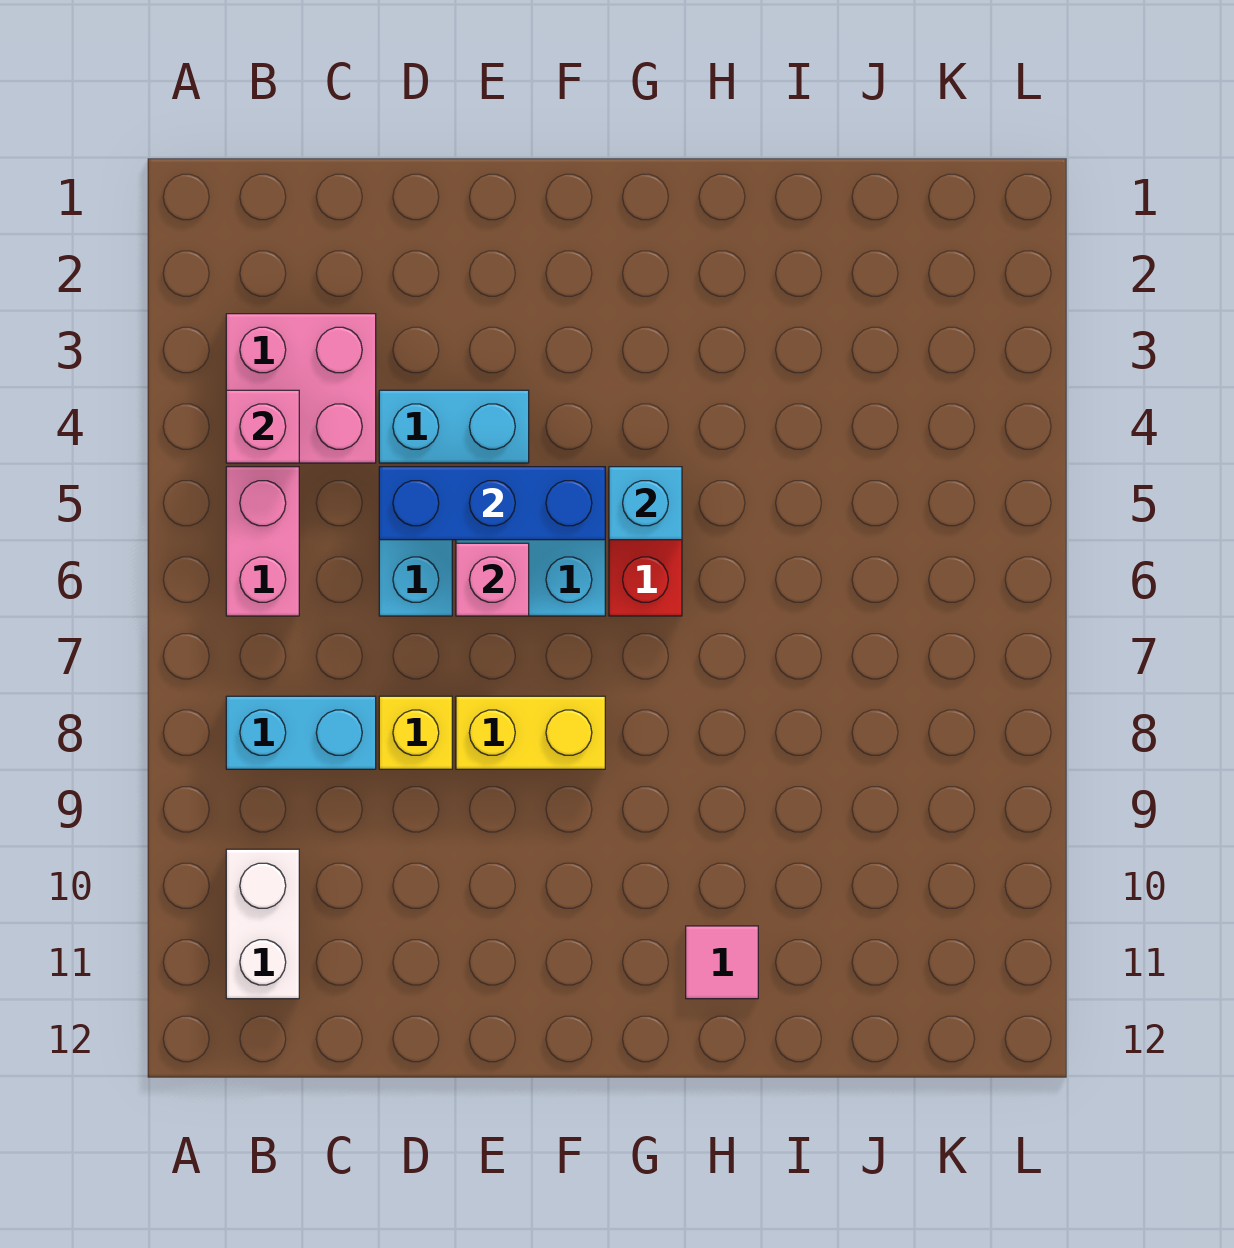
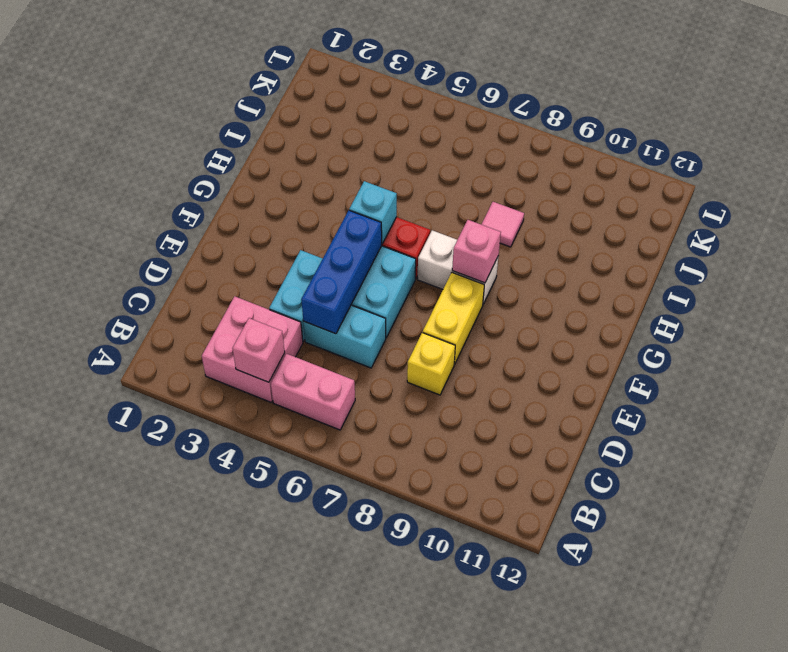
cyan brick B8:C8 level 1 -> none
white brick B10:B11 level 1 -> white brick G7:G8 level 1
pink brick E6 level 2 -> pink brick G8 level 2
pink tile H11 level 1 -> pink tile I8 level 1

